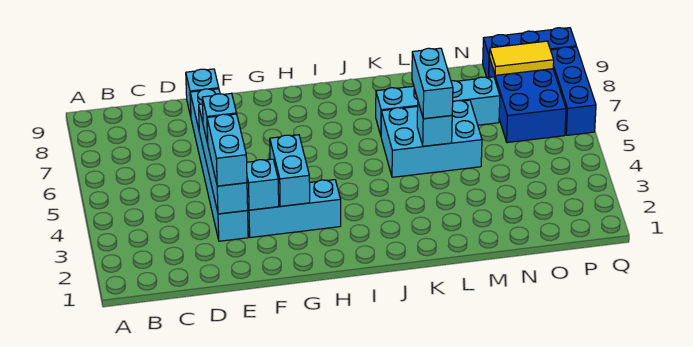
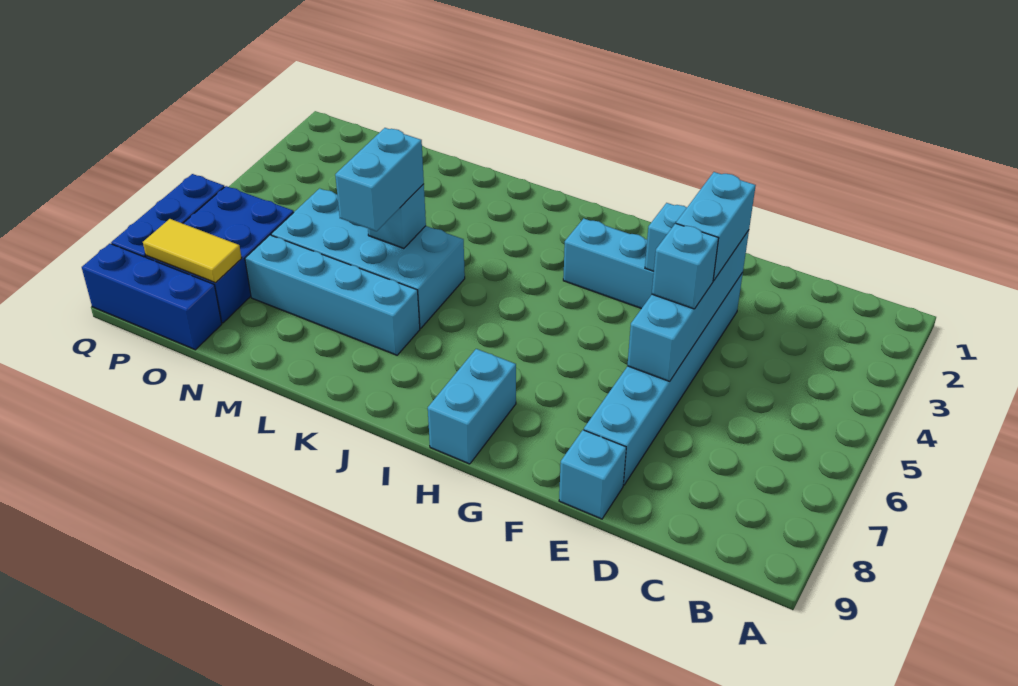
cyan brick G3:G4 level 2 -> cyan brick H8:H9 level 1
cyan brick K5:M6 level 1 -> cyan brick K5:N6 level 1

